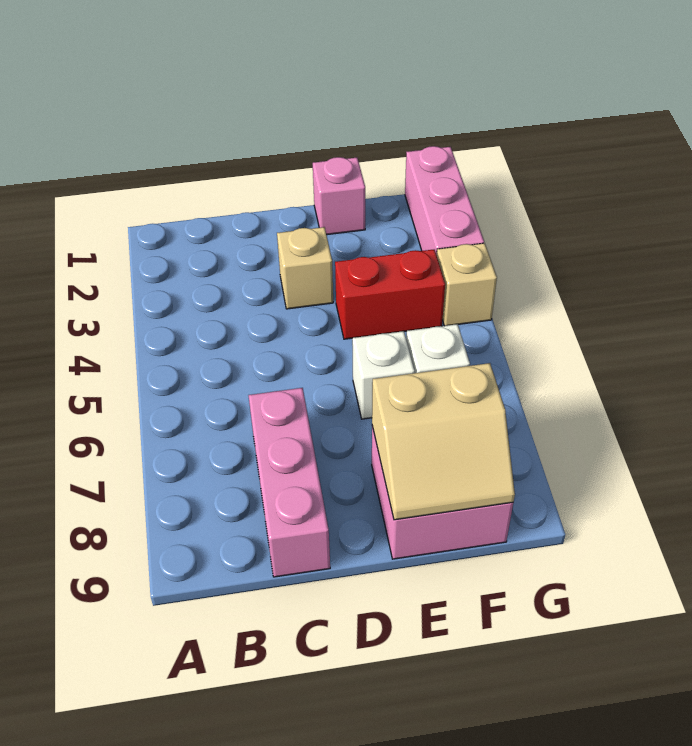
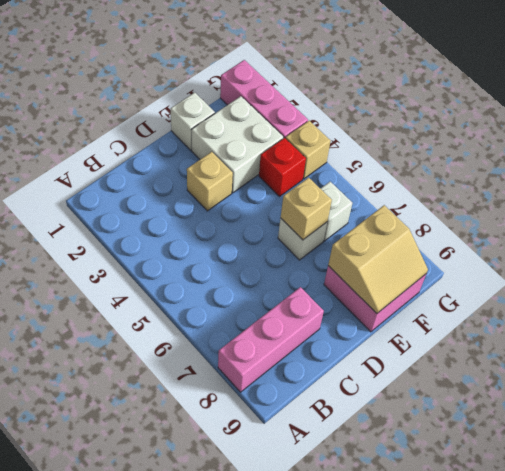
pink brick C7:C9 level 1 -> pink brick A8:C8 level 1
pink brick E1 level 1 -> white brick E1 level 1
none -> white brick E2:F3 level 1
red brick E4:F4 level 1 -> red brick F4 level 1
none -> tan brick E6 level 2

